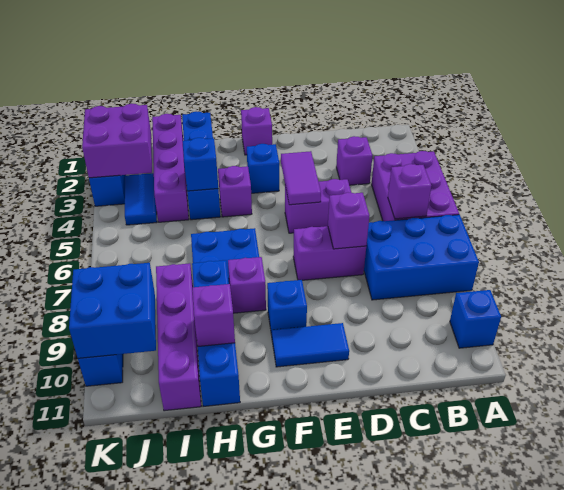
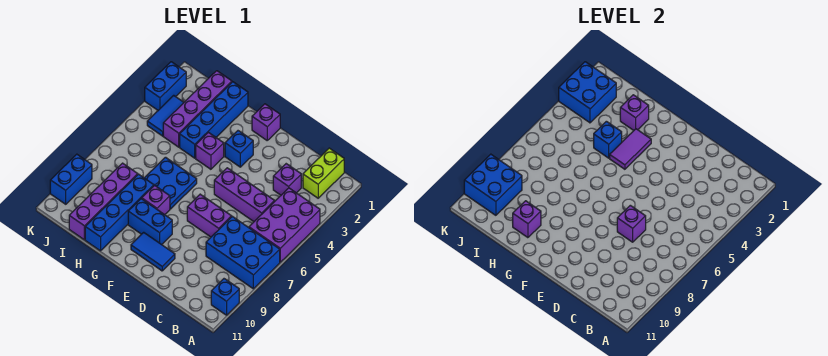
none -> lime brick B1:B2 level 1
purple brick B6 level 2 -> purple brick H2 level 2
purple brick D5:E5 level 1 -> purple brick C5:E5 level 1
purple tile E4:E5 level 2 -> purple tile G3:G4 level 2
blue brick F9 level 1 -> blue brick F9:G9 level 1
purple brick J2:K3 level 2 -> blue brick J2:K3 level 2

